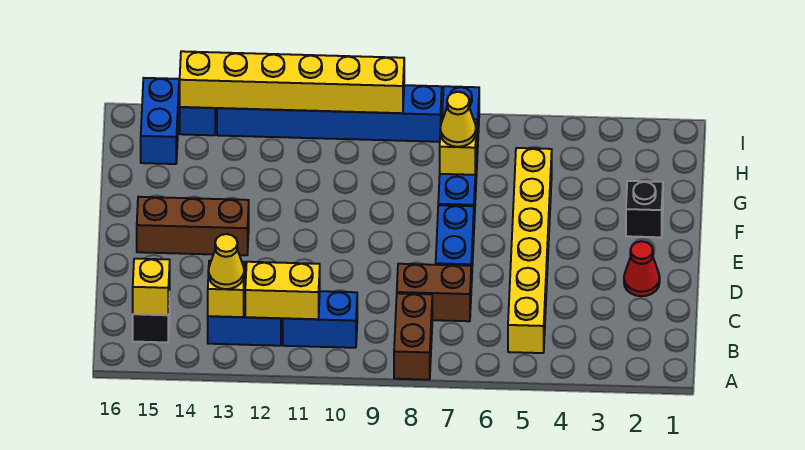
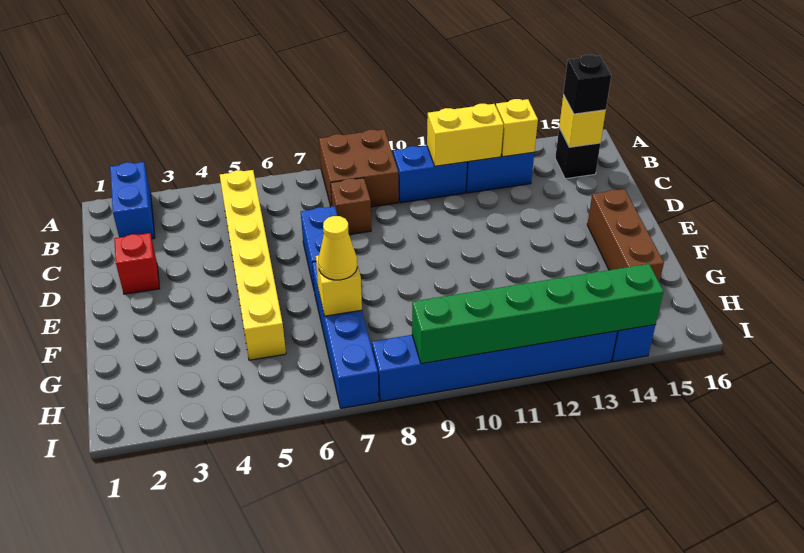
brown brick A8:B8 level 1 -> brown brick A8:B9 level 1
yellow cone B13 level 3 -> none
brown brick C7:C8 level 1 -> brown brick C8 level 1
red cone D2 level 1 -> red brick D2 level 1
brown brick E13:E15 level 1 -> brown brick E15:G15 level 1
black brick F2 level 1 -> black brick B15 level 3
blue brick H15:I15 level 1 -> blue brick A2:B2 level 1
yellow brick I9:I14 level 2 -> green brick I9:I14 level 2

